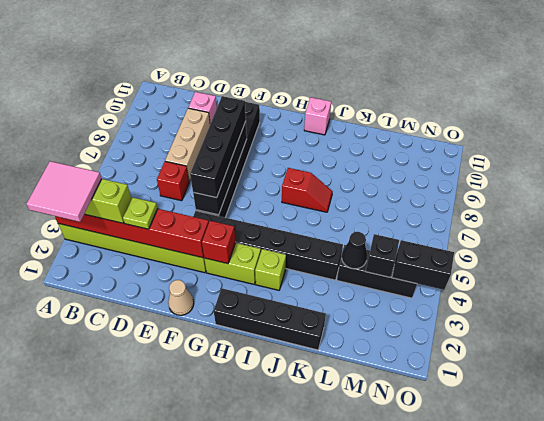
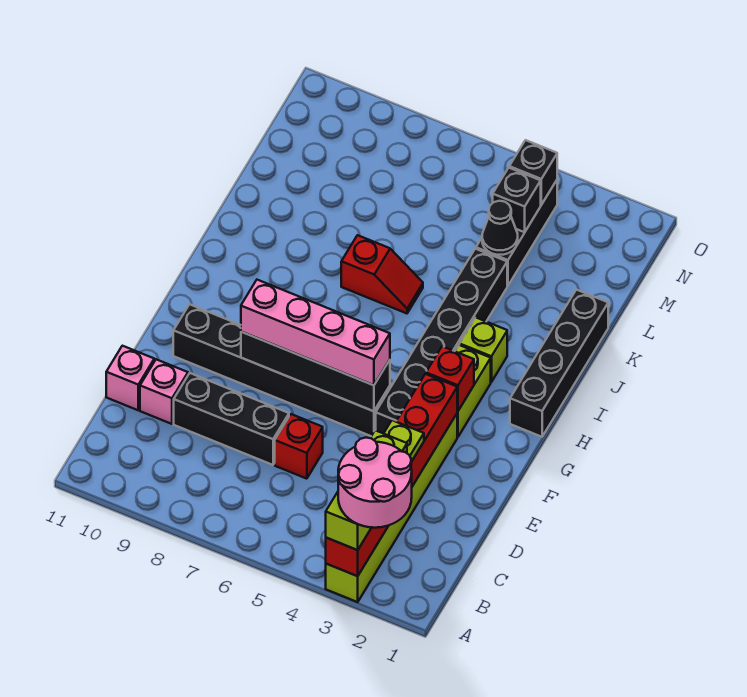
pink tile A2:B3 level 4 -> pink round brick A2:B3 level 4
tan brick D7:D9 level 1 -> black brick D7:D9 level 1
tan cone F1 level 1 -> none
black brick F5:F8 level 3 -> pink brick F5:F8 level 3
red slope I7:J7 level 1 top I -> red slope J6:J7 level 1 top 7
pink brick I11 level 1 -> pink brick D11 level 1
black brick N4:O4 level 2 -> black brick N4 level 2

